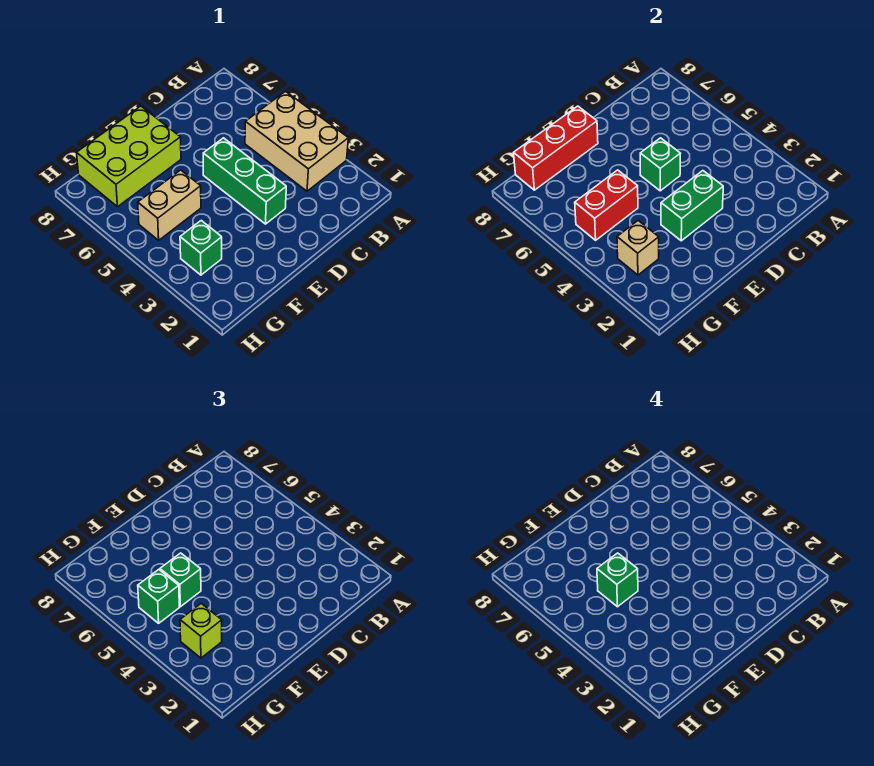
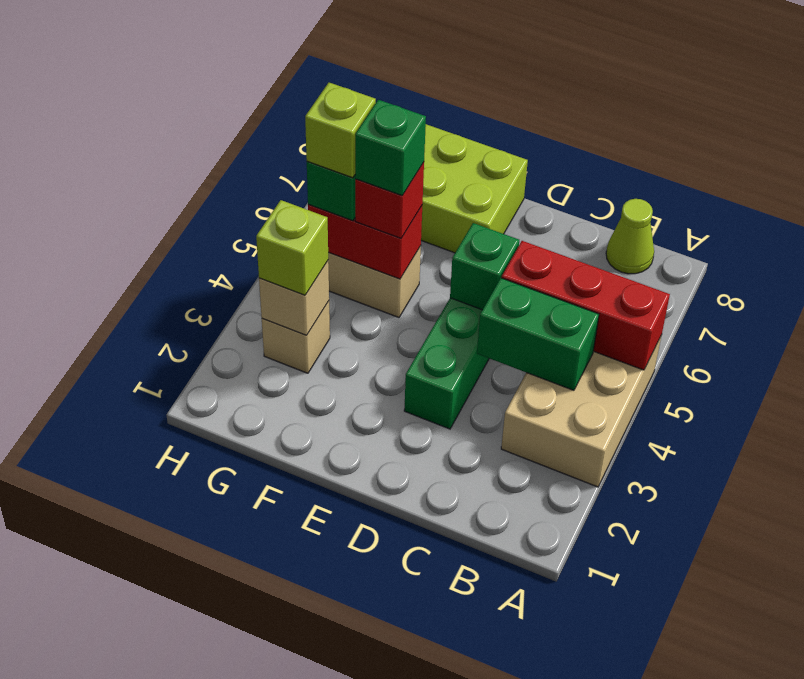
none -> lime cone B8 level 1
green brick D3:E3 level 2 -> green brick B4:C4 level 2
red brick E8:G8 level 2 -> red brick A5:C5 level 2
green brick F5 level 3 -> red brick F5 level 3
green brick G3 level 1 -> tan brick G3 level 1
none -> lime brick G5 level 4

